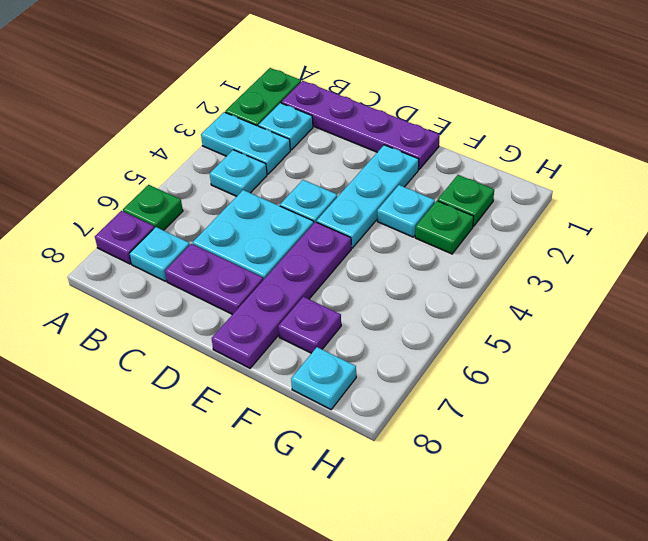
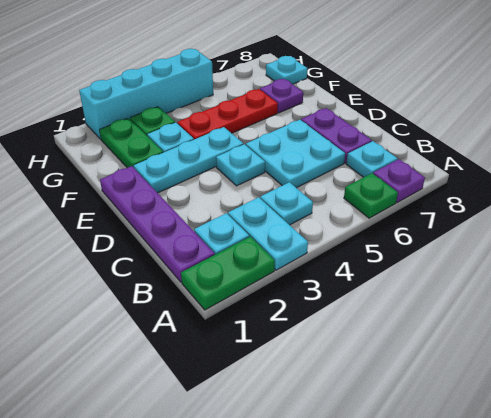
purple plate E5:E8 level 1 -> none
none -> red plate F4:F6 level 1
green plate G2 level 1 -> green plate F2:G2 level 1
none -> cyan brick H2:H5 level 1

